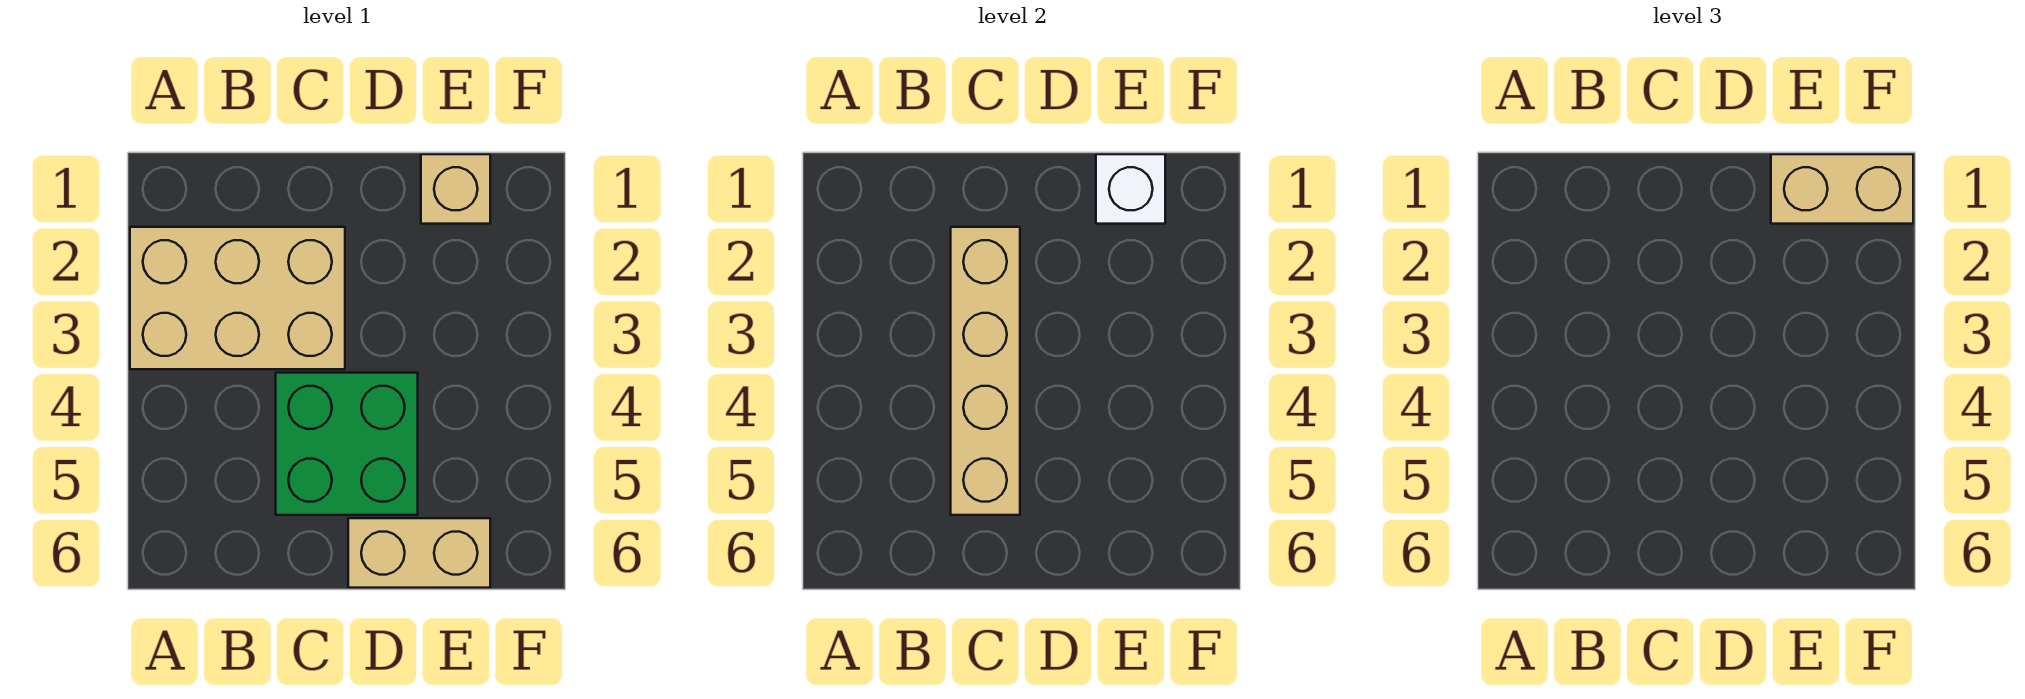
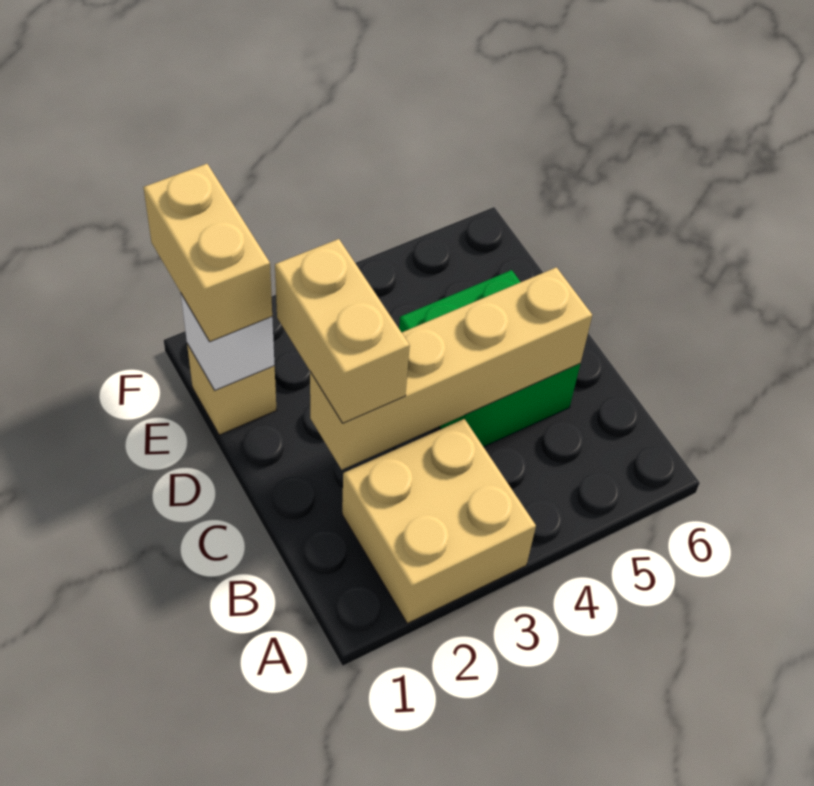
tan brick A2:C3 level 1 -> tan brick A2:B3 level 1
tan brick D6:E6 level 1 -> tan brick C2:D2 level 3

